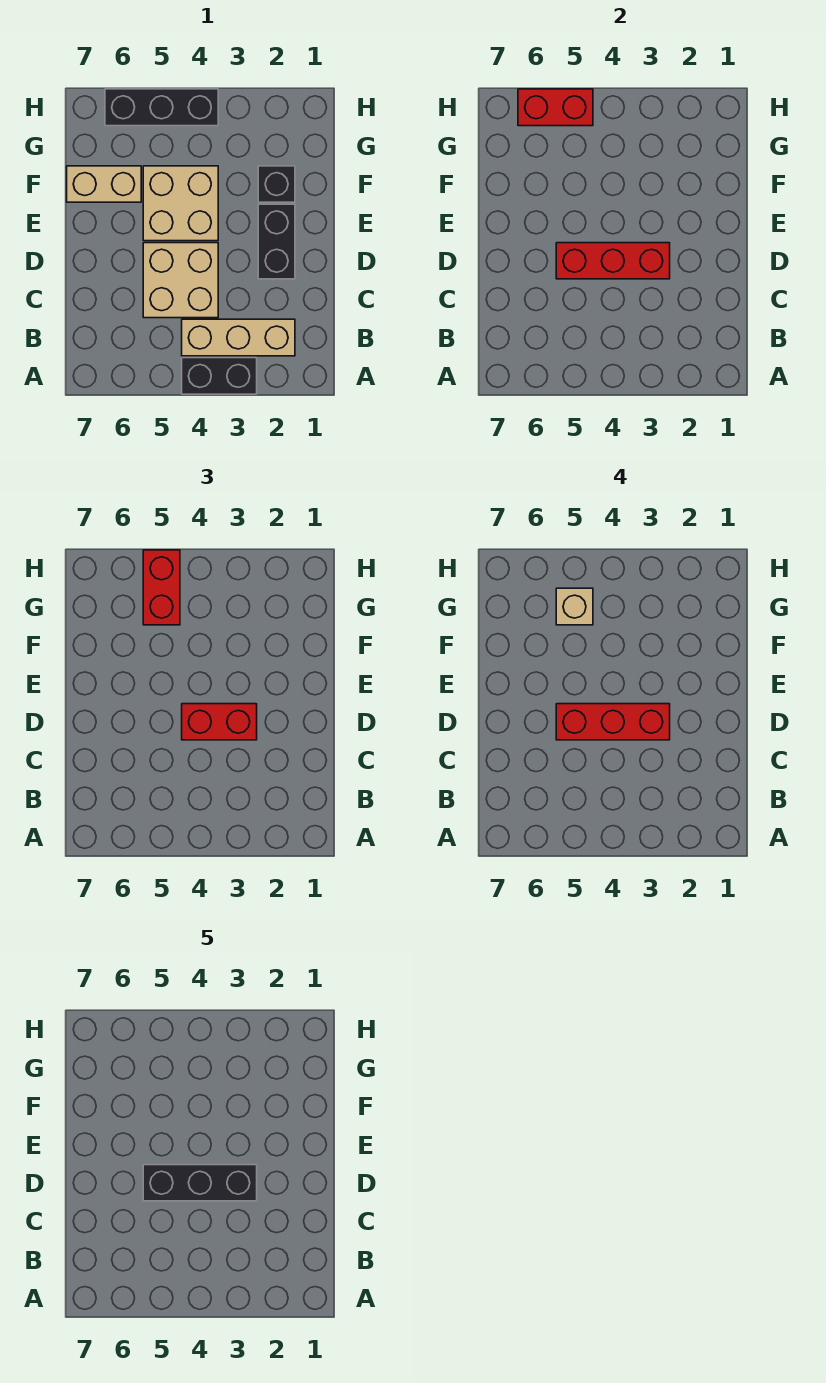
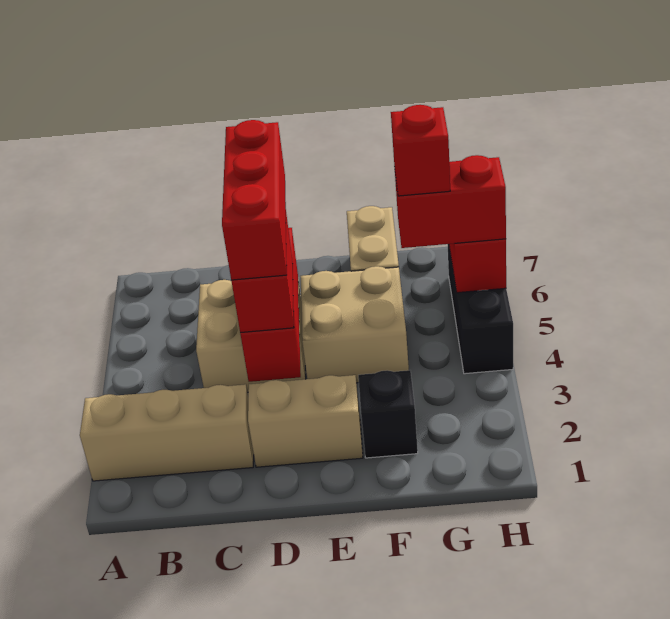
black brick A3:A4 level 1 -> none
tan brick B2:B4 level 1 -> tan brick A2:C2 level 1
black brick D2:E2 level 1 -> tan brick D2:E2 level 1
black brick D3:D5 level 5 -> none
tan brick G5 level 4 -> red brick G5 level 4

